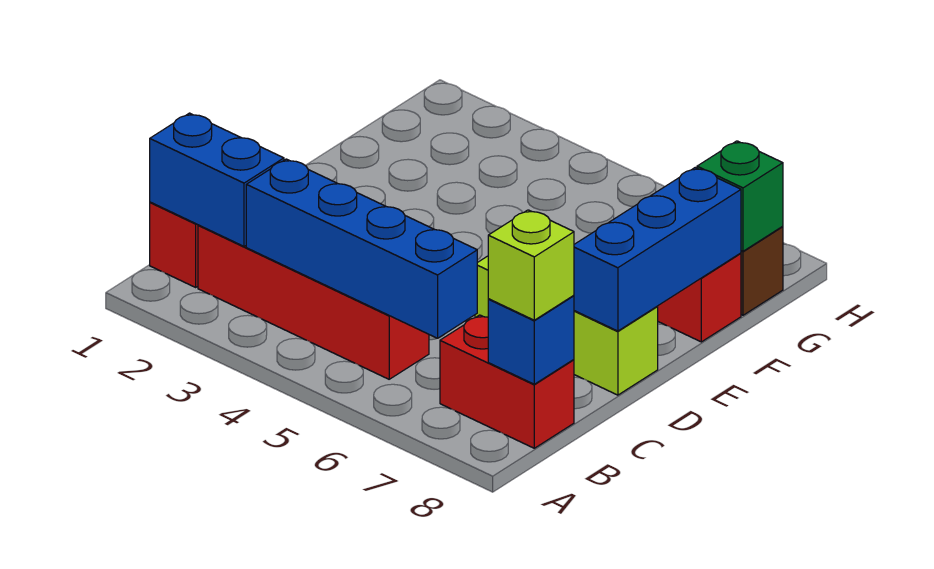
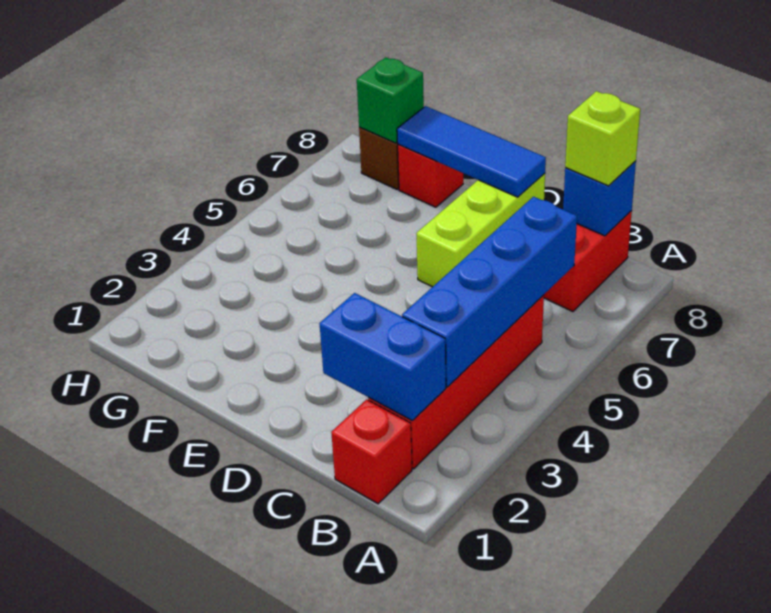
blue brick B1:B2 level 2 -> blue brick B2:C2 level 2
blue brick D8:F8 level 2 -> blue tile D8:F8 level 2

